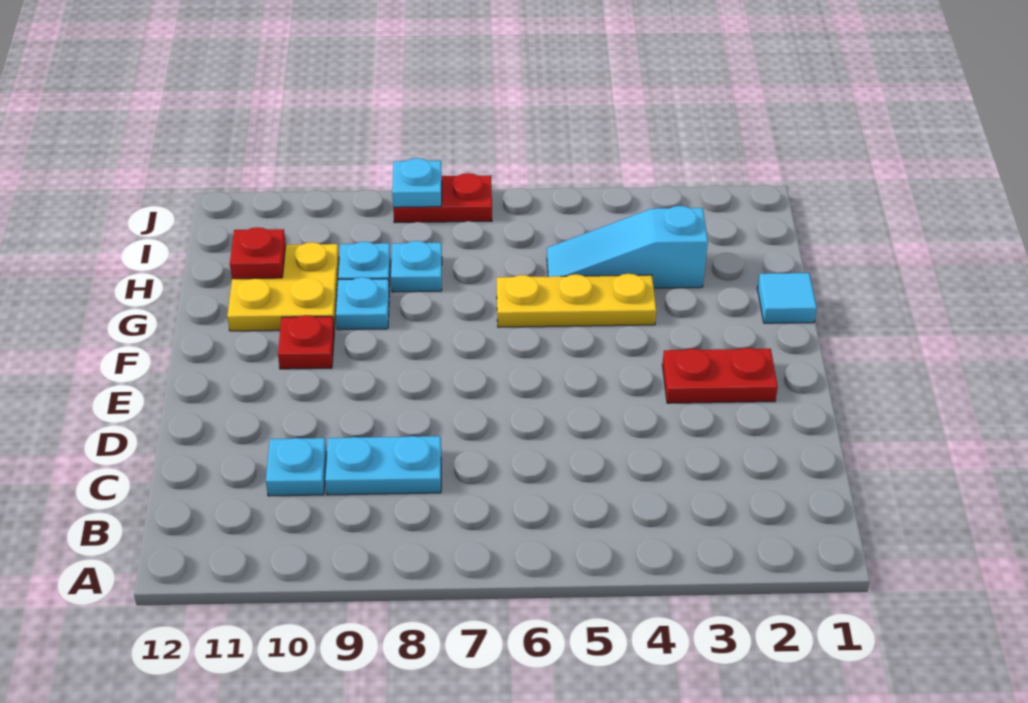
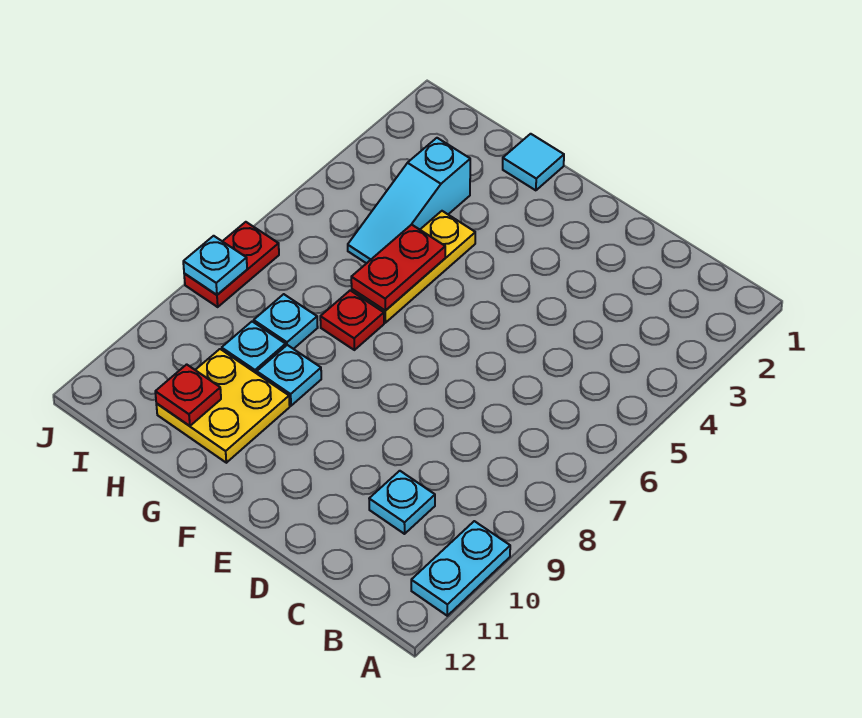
cyan plate C8:C9 level 1 -> cyan plate A10:A11 level 1
red plate E2:E3 level 1 -> red plate G5:G6 level 2
red plate F10 level 1 -> red plate G7 level 1

